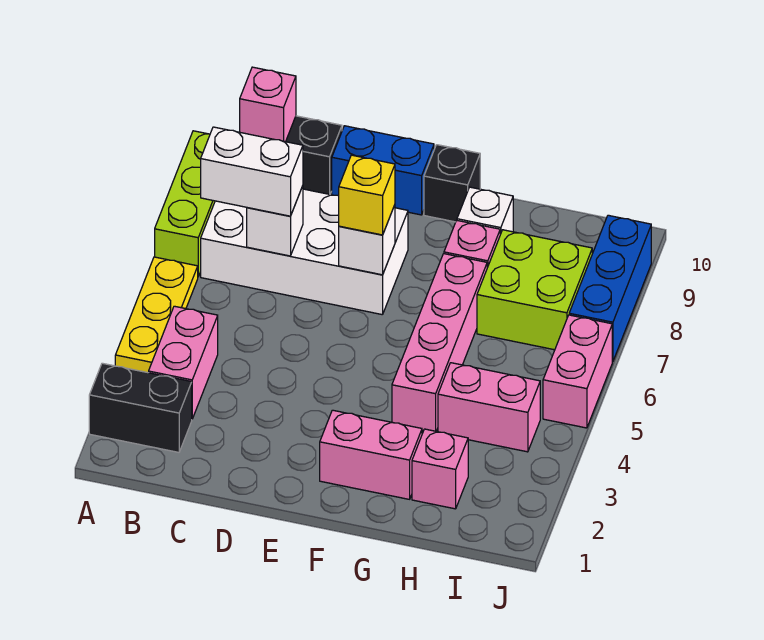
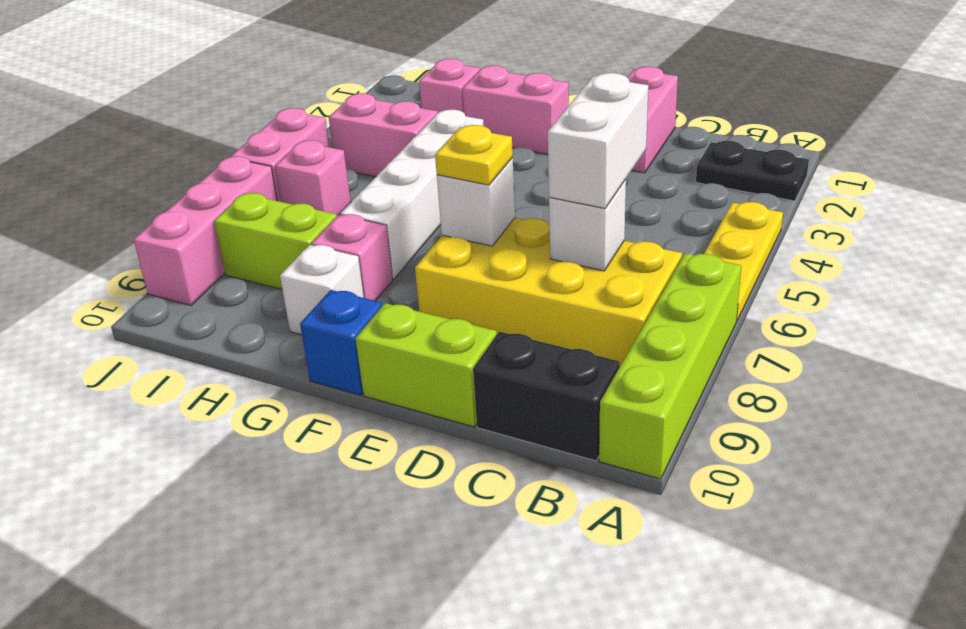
black brick A2:B2 level 1 -> black plate A2:B2 level 1
lime brick A7:A9 level 1 -> lime brick A7:A10 level 1
pink brick B3:B4 level 1 -> pink brick D1:D2 level 1
white brick B7:E8 level 1 -> yellow brick B7:E8 level 1
white brick B7:C7 level 3 -> white brick C6:C7 level 3
pink brick B10 level 2 -> pink brick I6 level 1
blue brick D10:E10 level 1 -> lime brick D10:E10 level 1
yellow brick E7 level 3 -> yellow plate E7 level 3
black brick F10 level 1 -> blue brick F10 level 1
pink brick G4:G7 level 1 -> white brick G4:G7 level 1
lime brick H7:I8 level 1 -> lime brick H8:I8 level 1
blue brick J7:J9 level 1 -> pink brick J7:J9 level 1

